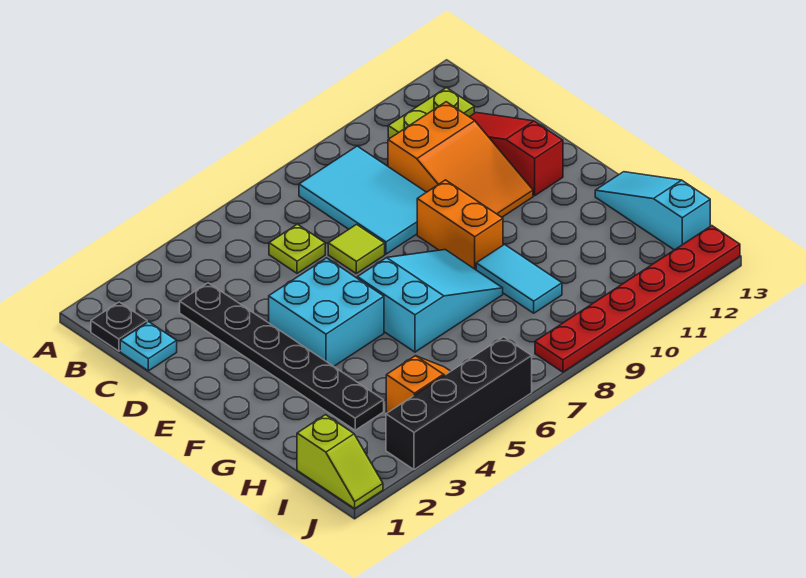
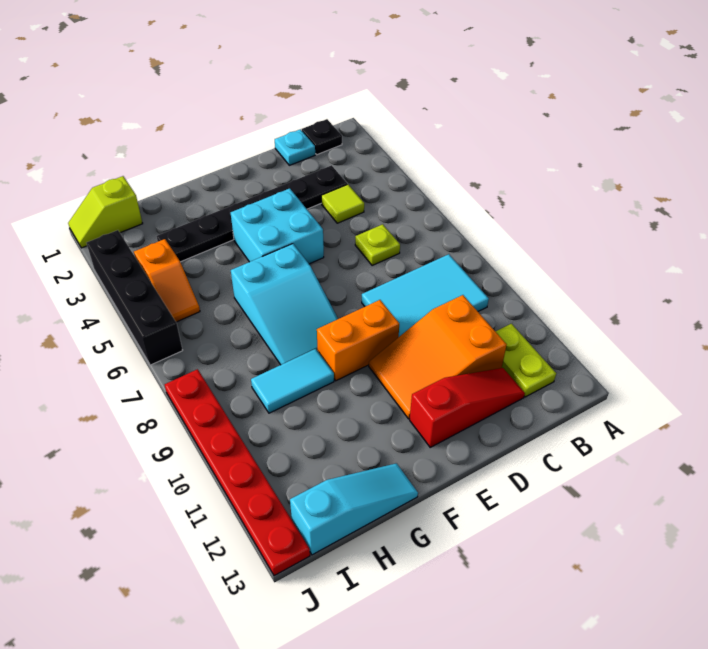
lime tile D7 level 1 -> lime tile C4 level 1

